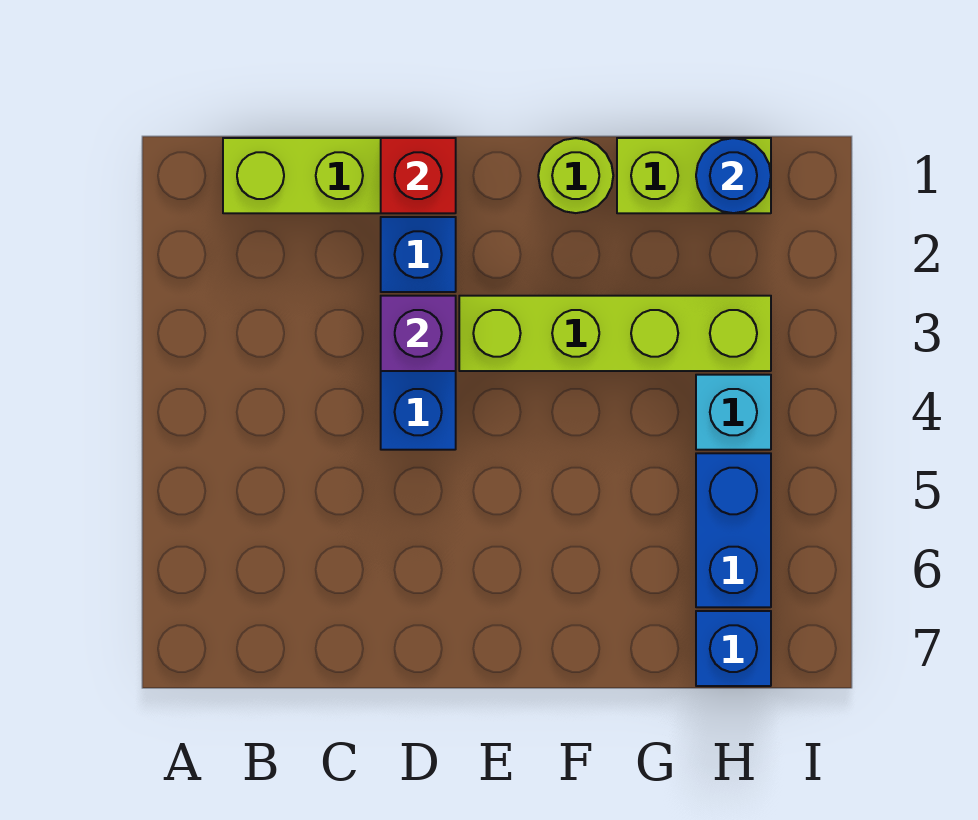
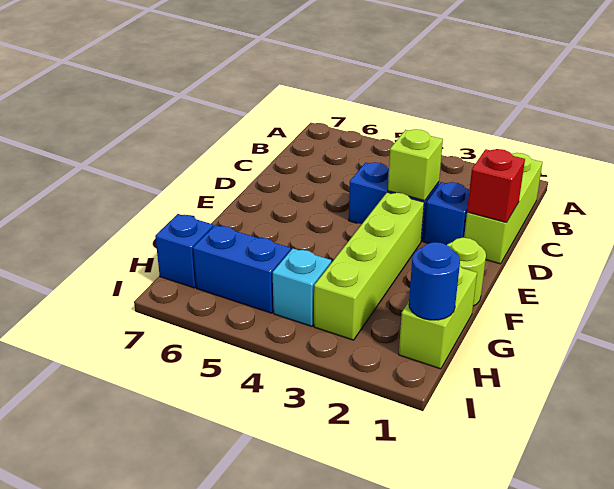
purple brick D3 level 2 -> lime brick D3 level 2

